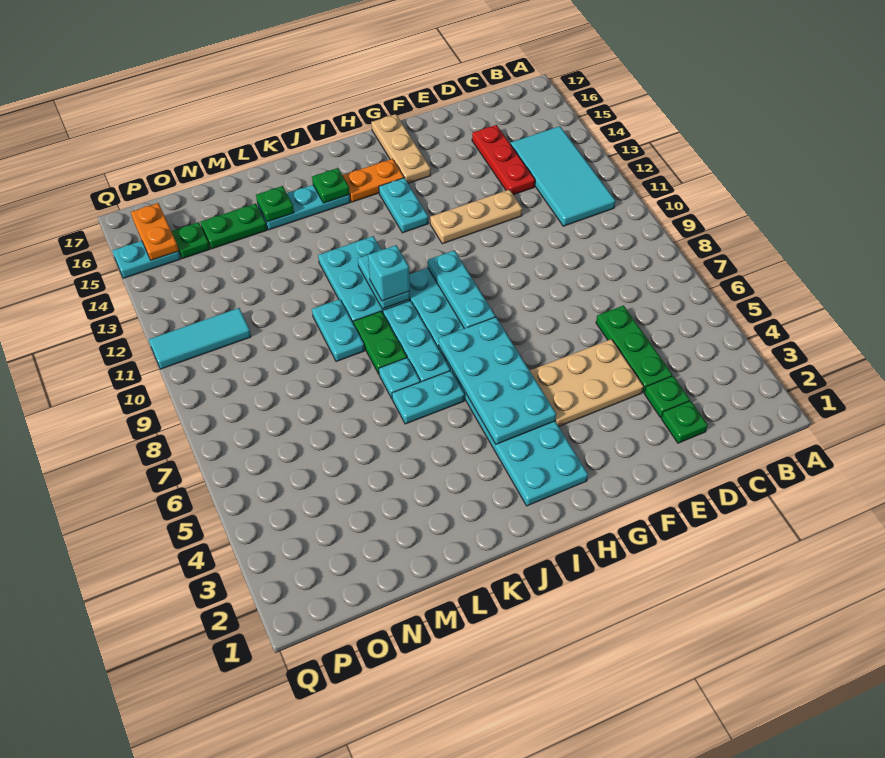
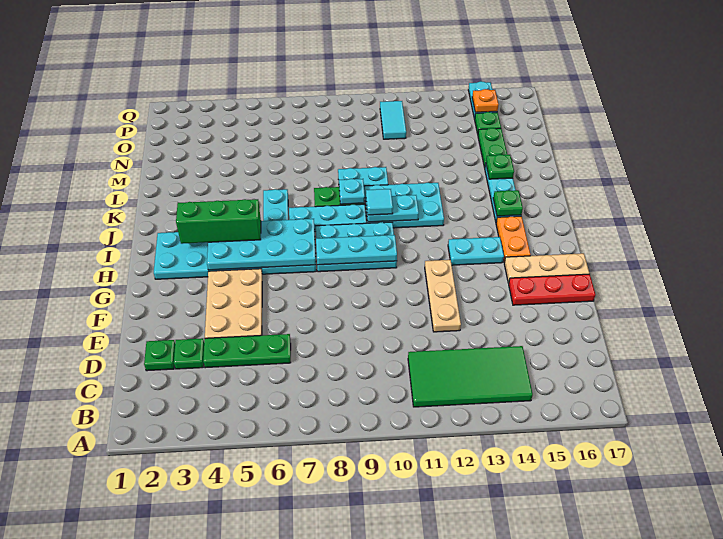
cyan tile B11:C14 level 1 -> green tile B11:C14 level 1
red plate D13:D15 level 1 -> red plate F15:F17 level 1
none -> green brick I3:I5 level 3
cyan brick J10 level 3 -> cyan tile J10 level 3
cyan plate K7 level 1 -> cyan plate K9 level 2
cyan tile O11:Q11 level 1 -> cyan tile O11:P11 level 1
orange plate P15:P16 level 2 -> orange plate P15 level 2

